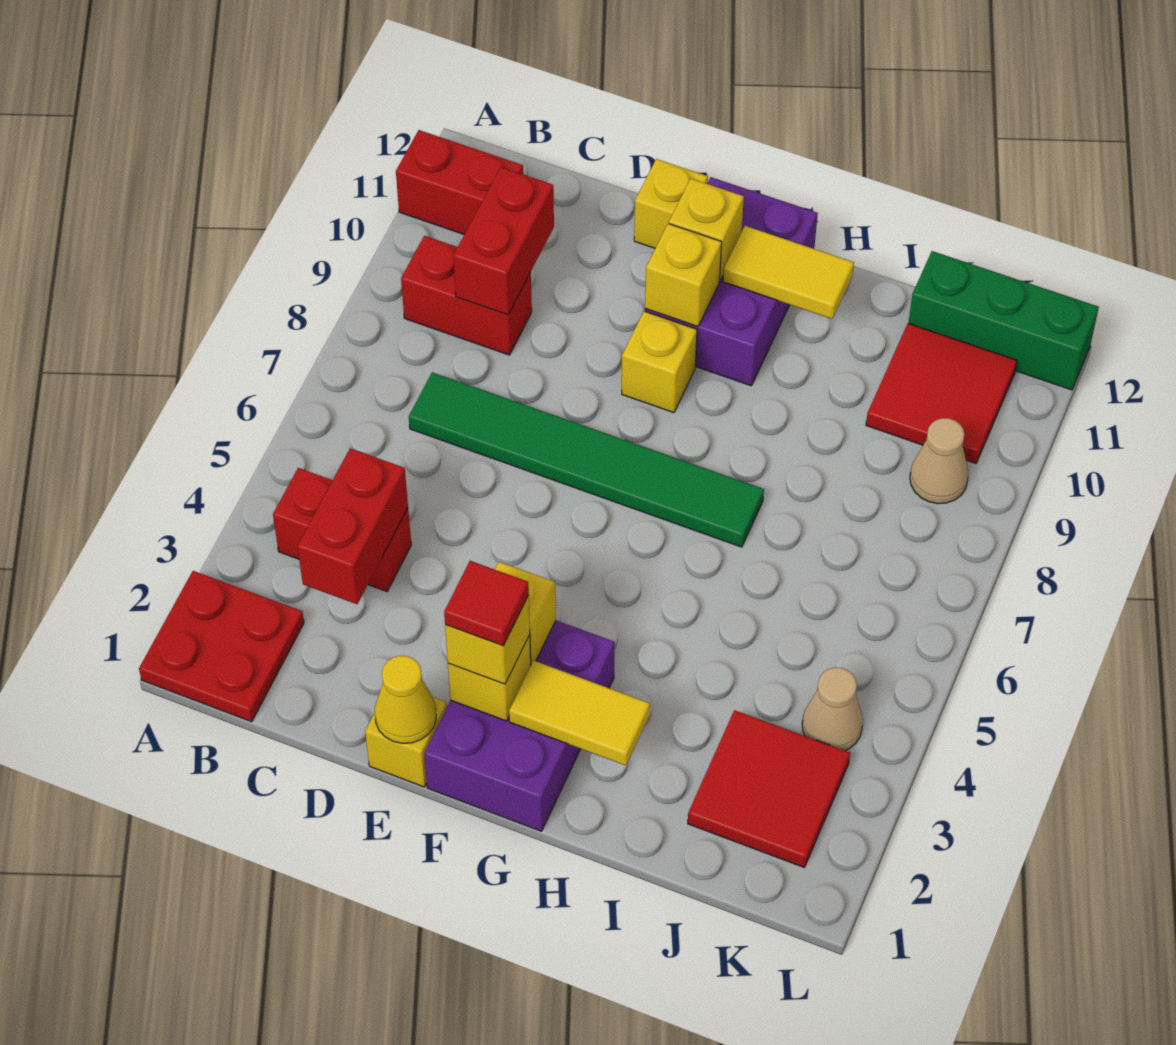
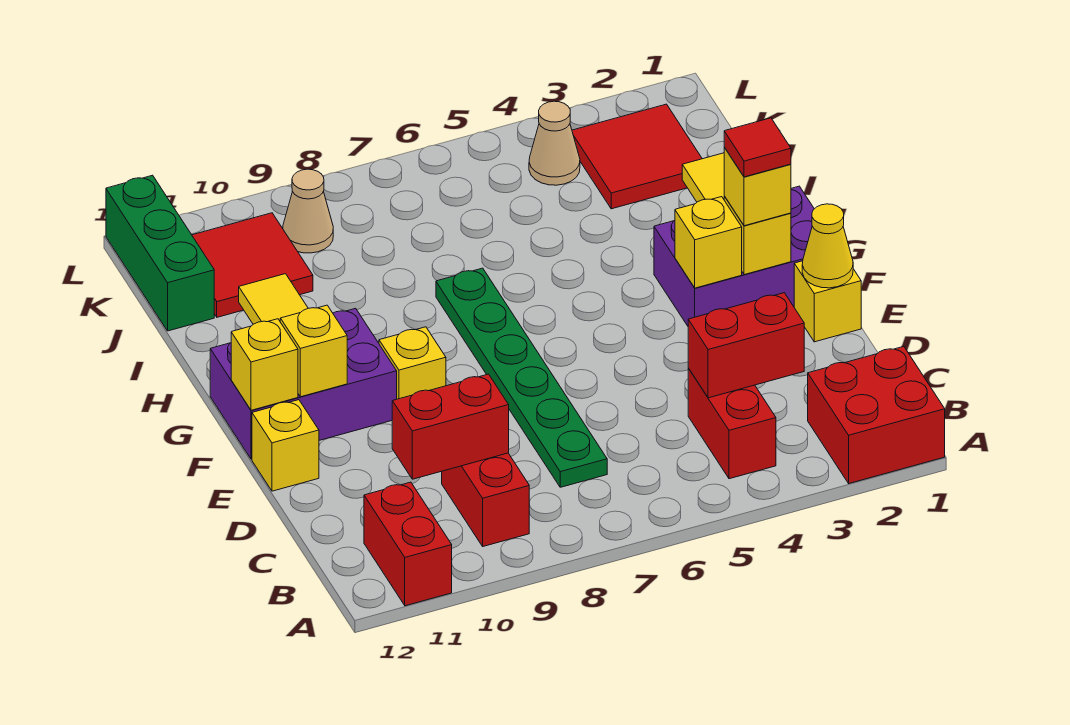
red plate A1:B2 level 1 -> red brick A1:B2 level 1
green tile C7:H7 level 1 -> green plate C7:H7 level 1
yellow brick F10 level 2 -> yellow brick F12 level 2

